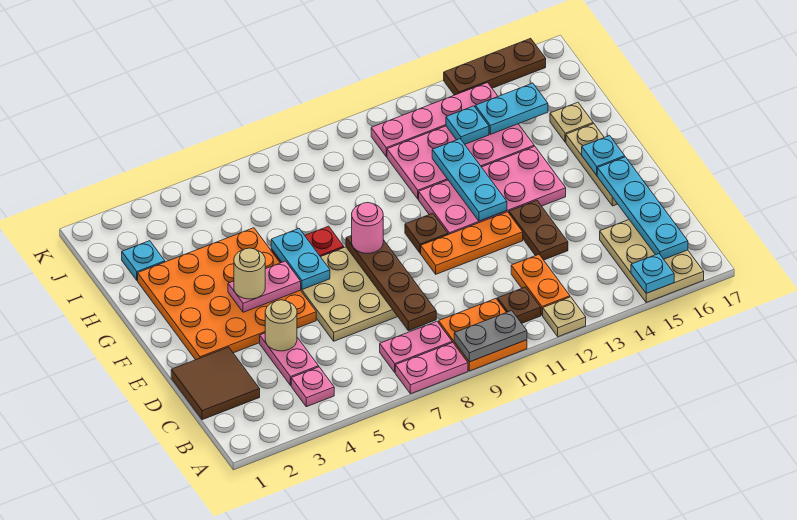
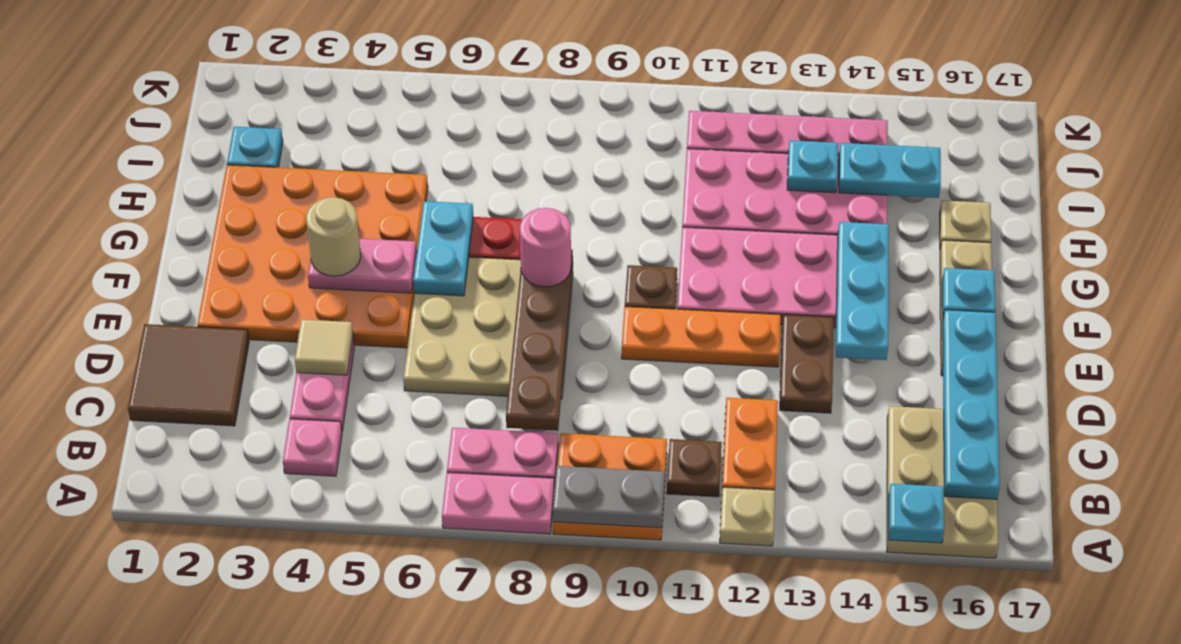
tan round brick D4 level 2 -> tan tile D4 level 2
cyan plate F12:H12 level 2 -> cyan plate E14:G14 level 2
brown plate K14:K16 level 1 -> none

